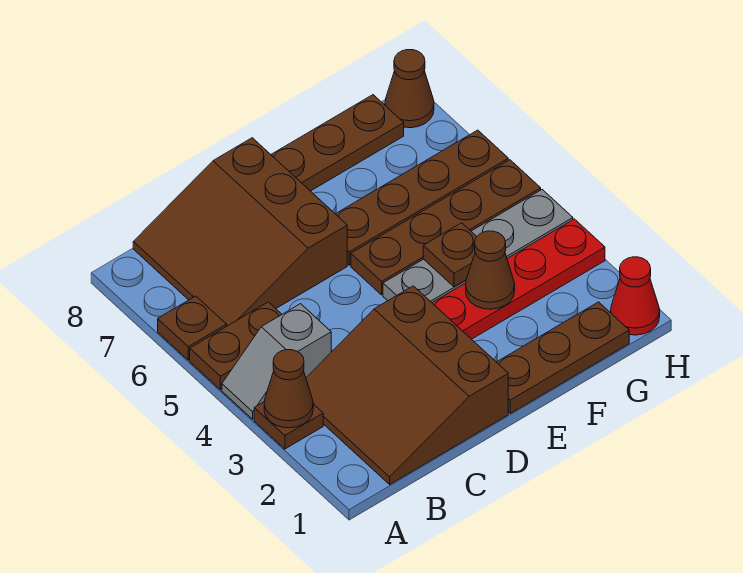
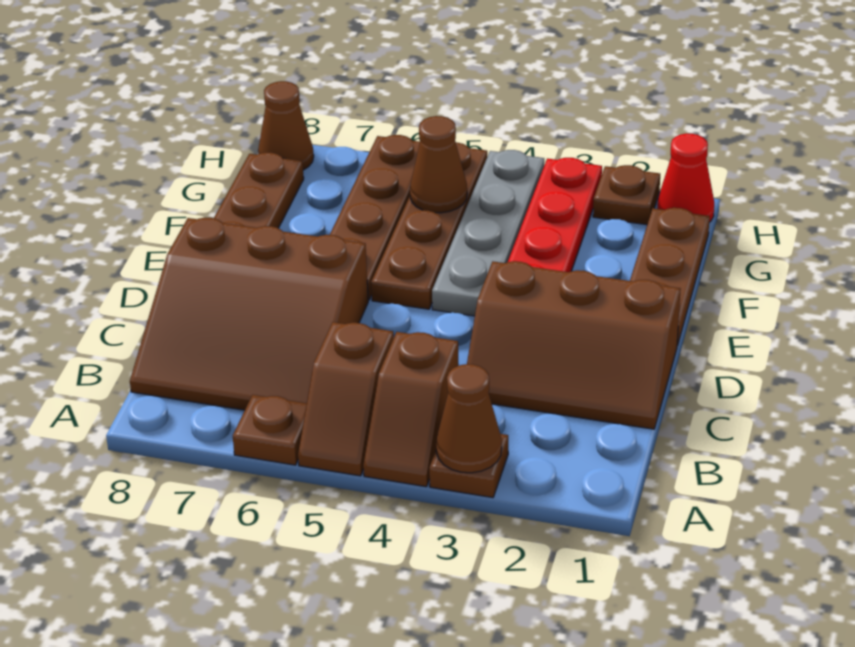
grey slope A4:B4 level 1 top B -> brown slope A4:B4 level 1 top B
brown plate A5:B5 level 1 -> brown slope A5:B5 level 1 top B
brown slope B1:D3 level 1 top D -> brown slope C1:D3 level 1 top D
brown cone F3 level 2 -> brown cone G5 level 2
brown plate F4 level 2 -> brown plate H2 level 1

